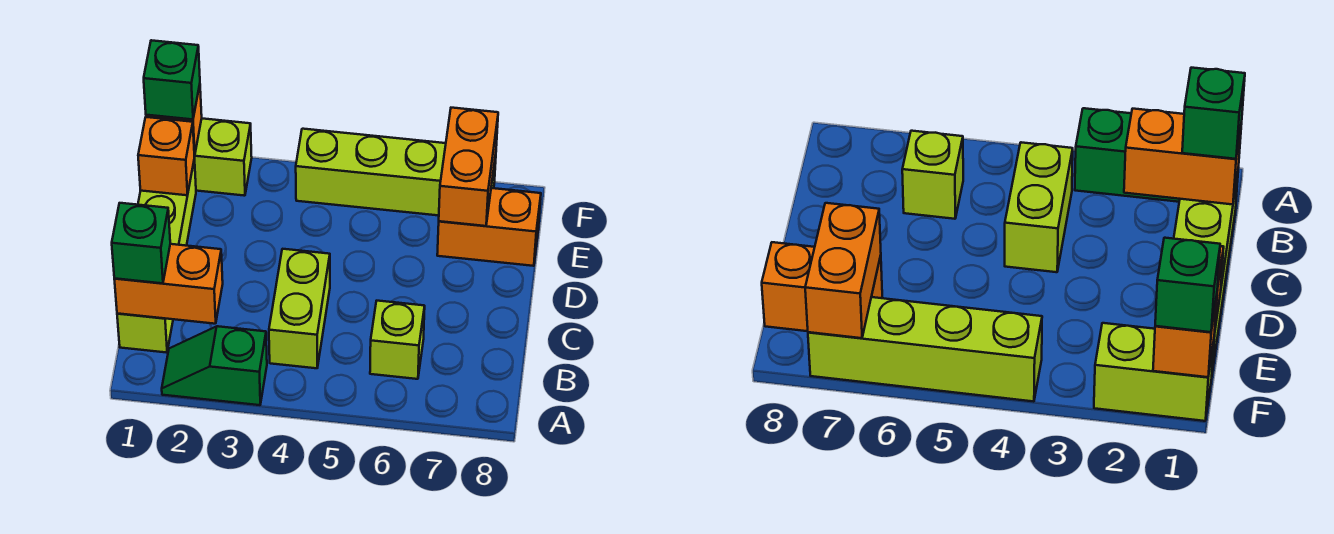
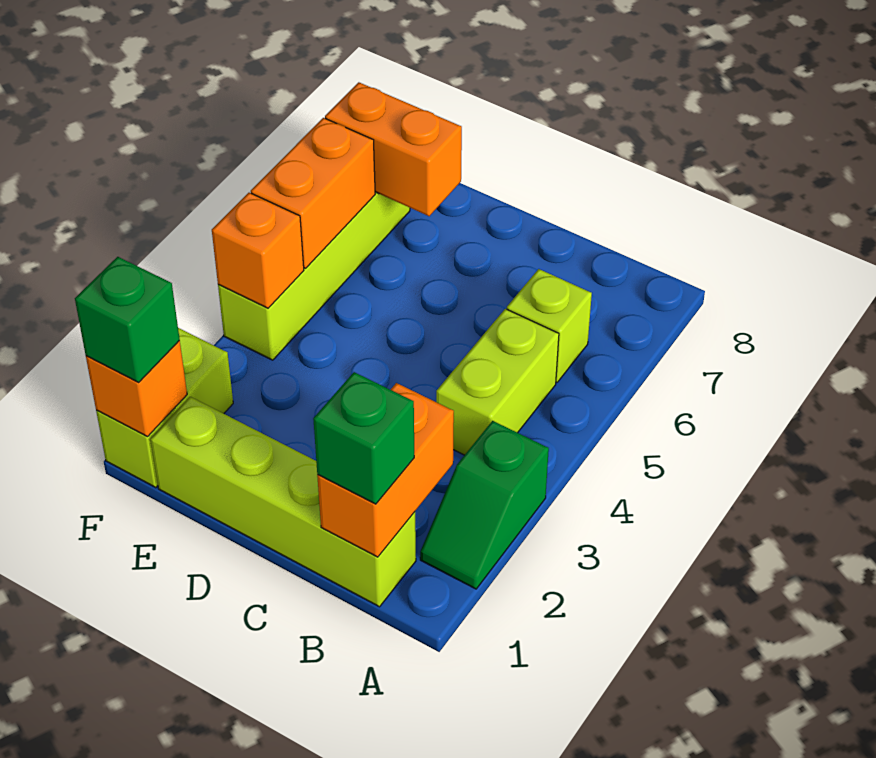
lime brick B4:C4 level 1 -> lime brick B4:B5 level 1
orange brick E1 level 2 -> orange brick F4 level 2
orange brick E7:E8 level 1 -> orange brick F5:F6 level 2

